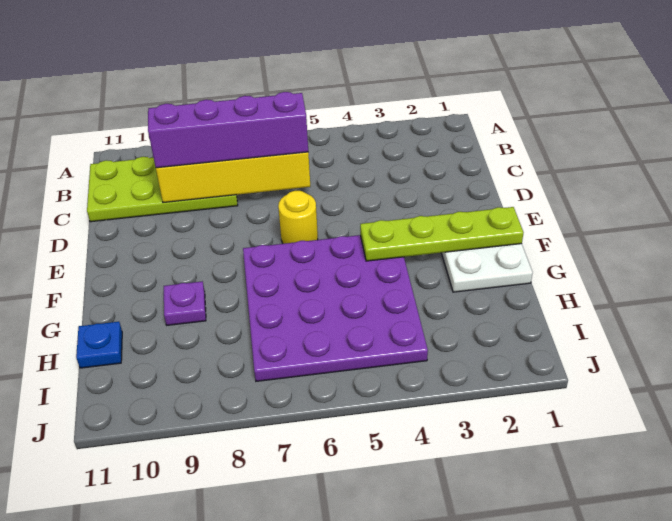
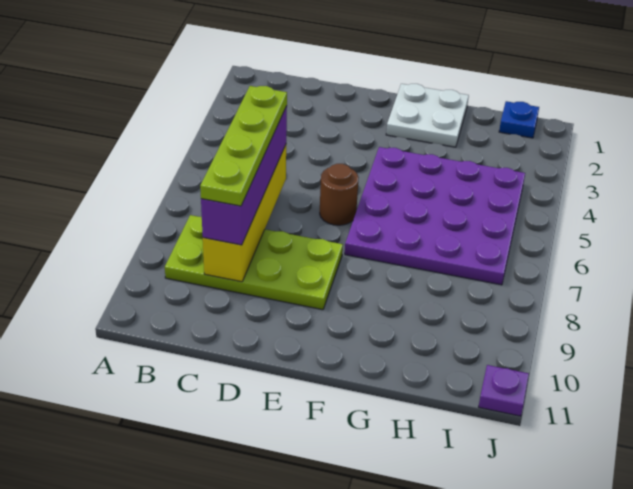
lime plate B8:C11 level 1 -> lime plate B8:E9 level 1
yellow round brick E6 level 1 -> brown round brick E6 level 1
lime plate F1:F4 level 2 -> lime plate C6:C9 level 4
purple plate G9 level 1 -> purple plate J11 level 1
blue plate H11 level 1 -> blue plate I1 level 1

